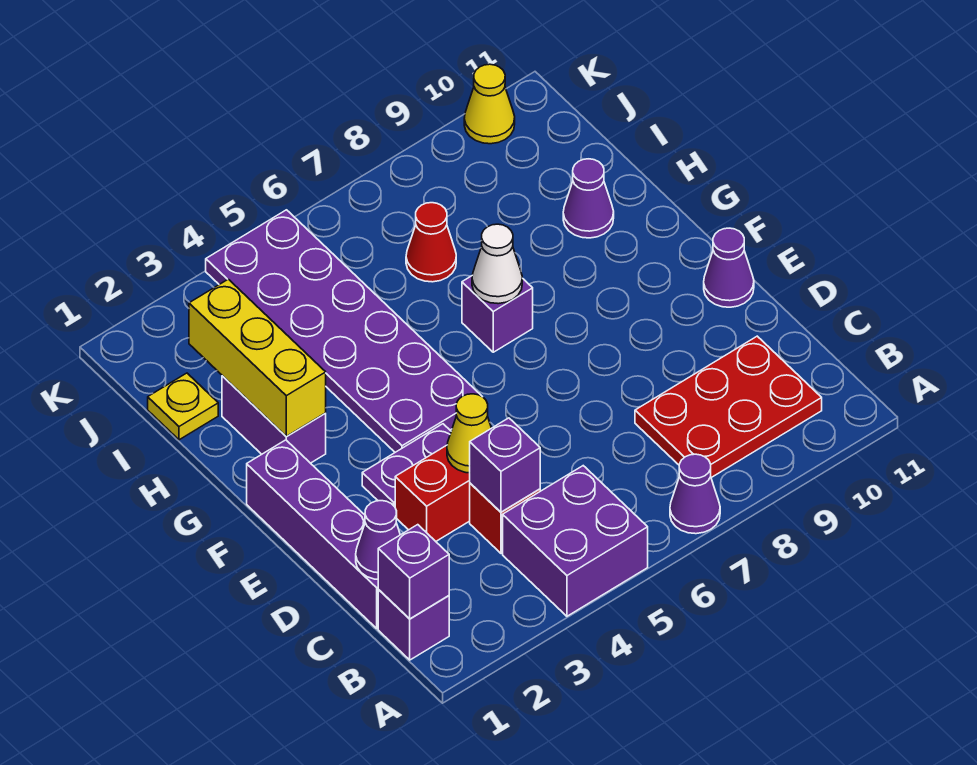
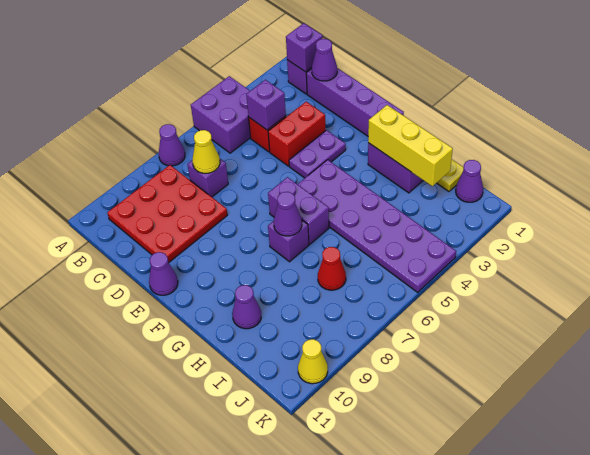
red plate B8:C10 level 1 -> red plate B8:D10 level 1
none -> purple brick C7 level 1
yellow cone D4 level 2 -> yellow cone C7 level 2
none -> purple brick F6:G6 level 1
white cone G7 level 2 -> purple cone G7 level 2
none -> purple cone J1 level 1

